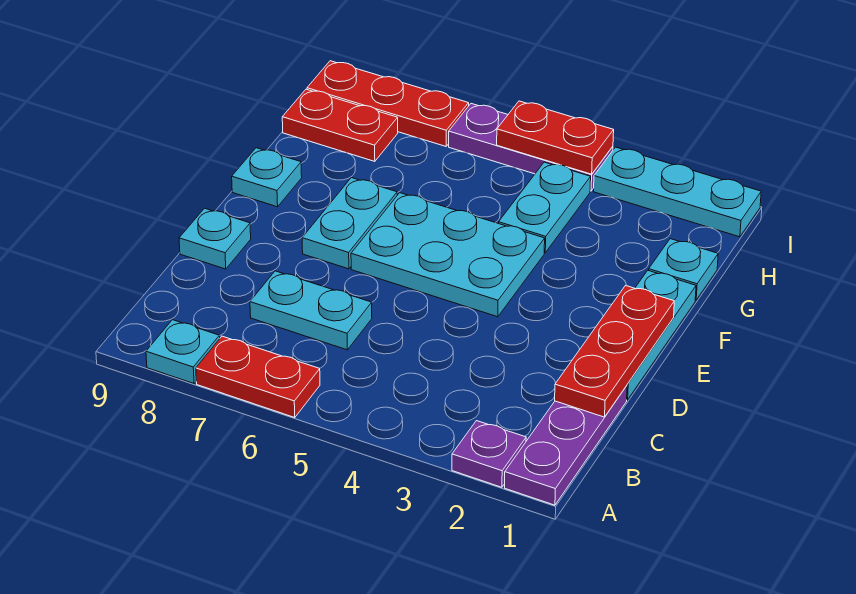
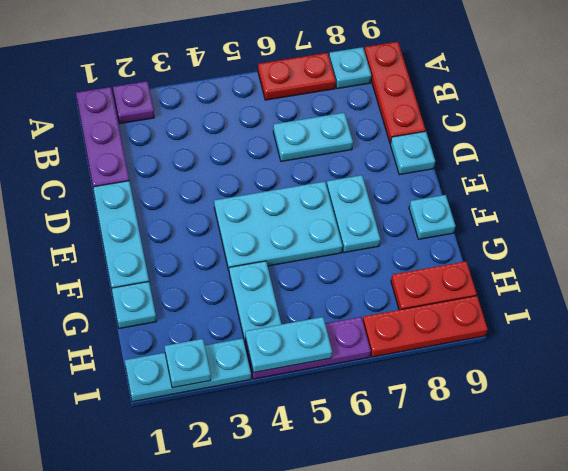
red plate C1:E1 level 2 -> red plate A9:C9 level 1
none -> cyan plate I2 level 2
red plate I4:I5 level 2 -> cyan plate I4:I5 level 2

